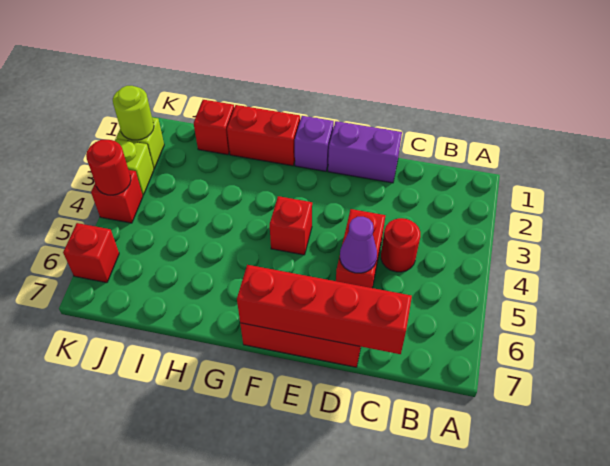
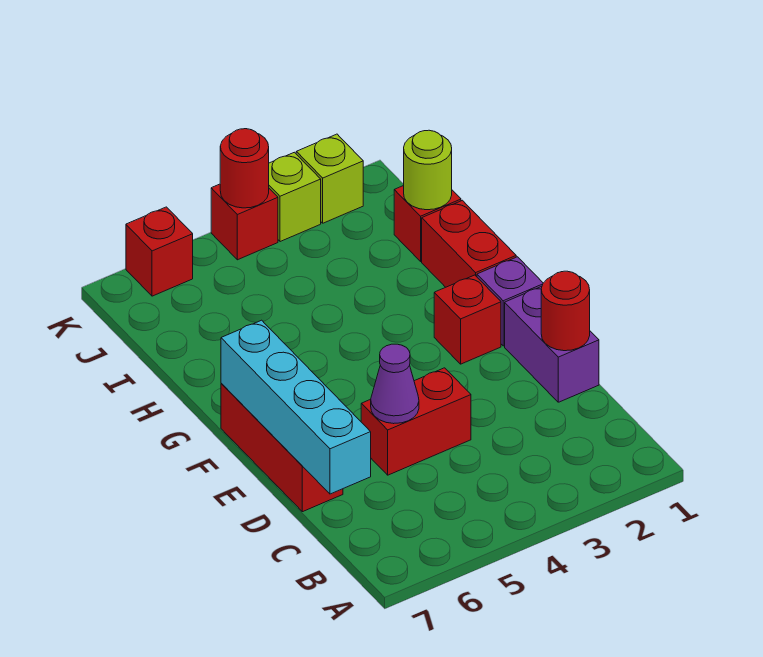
red round brick C4 level 1 -> red round brick D1 level 2
red brick C7:F7 level 2 -> cyan brick C7:F7 level 2
red brick F4 level 1 -> red brick F2 level 1
lime round brick K2 level 2 -> lime round brick I1 level 2

